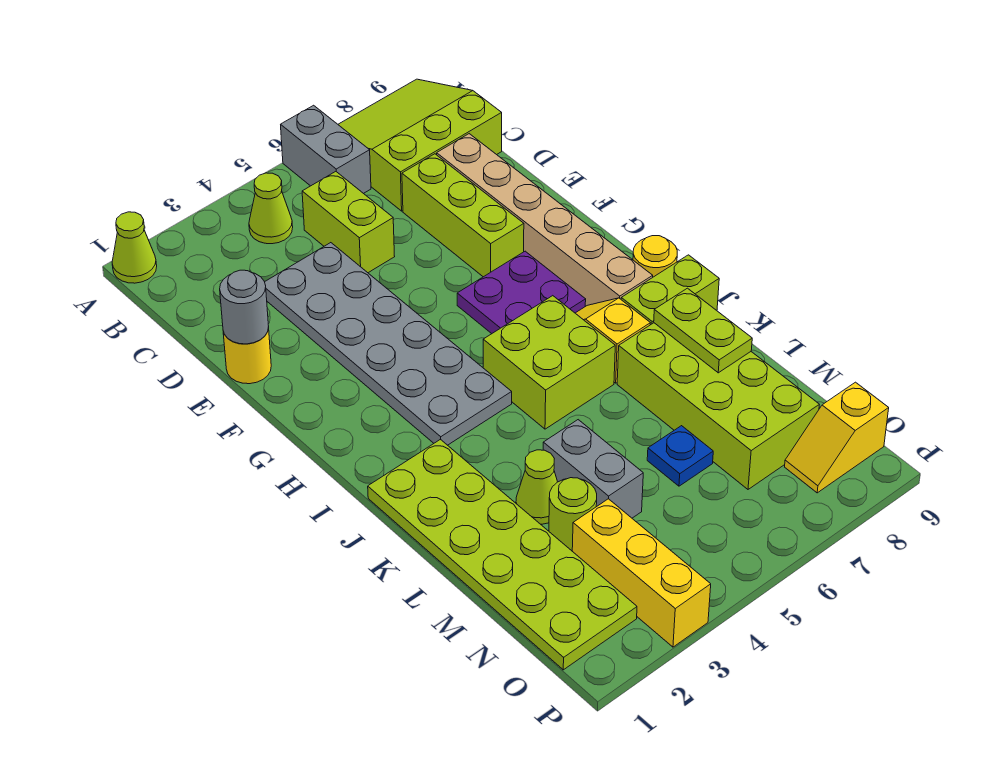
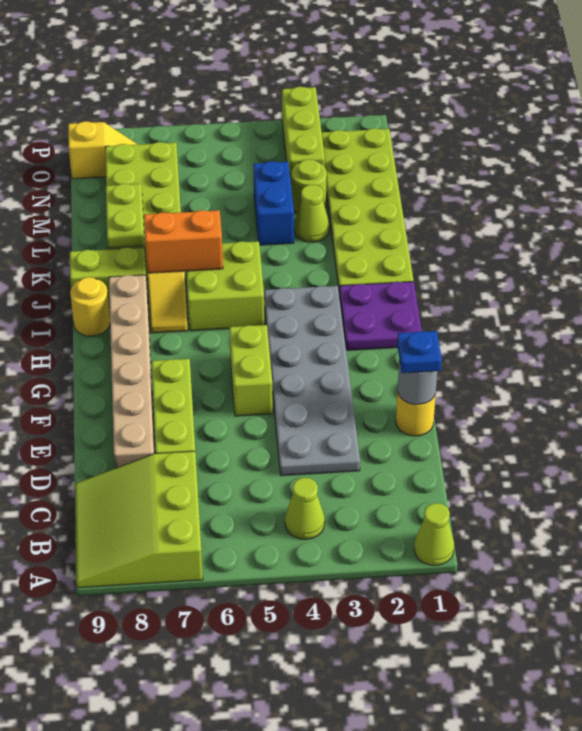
grey brick A6:B6 level 1 -> none
lime slope A7:C9 level 1 top C -> lime slope A7:C9 level 1 top 7
lime brick C5:D5 level 1 -> lime brick F5:G5 level 1
purple plate G6:H7 level 1 -> purple plate H1:I2 level 1
none -> orange brick J6:J7 level 2
grey brick L4:M4 level 1 -> blue brick L4:M4 level 1
blue plate M6 level 1 -> blue plate E1 level 3
yellow brick N3:P3 level 1 -> lime brick N3:P3 level 1

